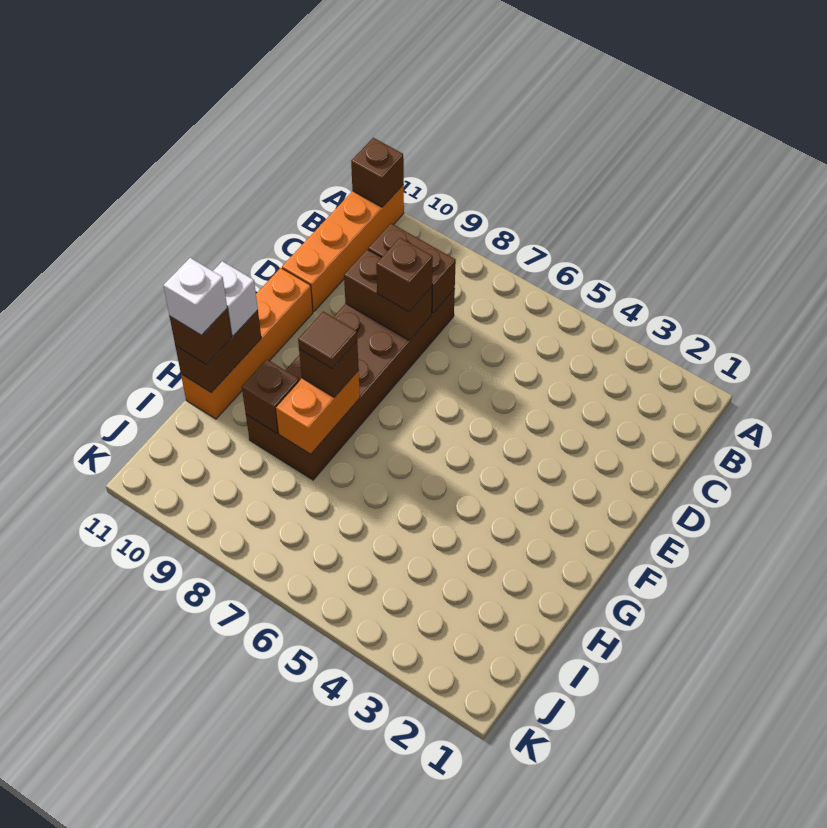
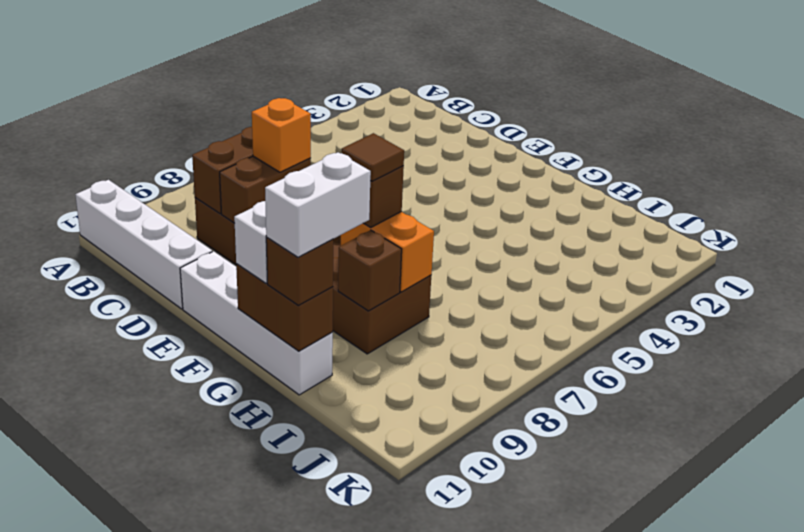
orange brick A11:D11 level 1 -> white brick A11:D11 level 1
brown brick A11 level 2 -> none
brown brick D8 level 3 -> orange brick D8 level 3
orange brick E11:H11 level 1 -> white brick E11:H11 level 1
white brick H11 level 4 -> white brick H10:H11 level 4

